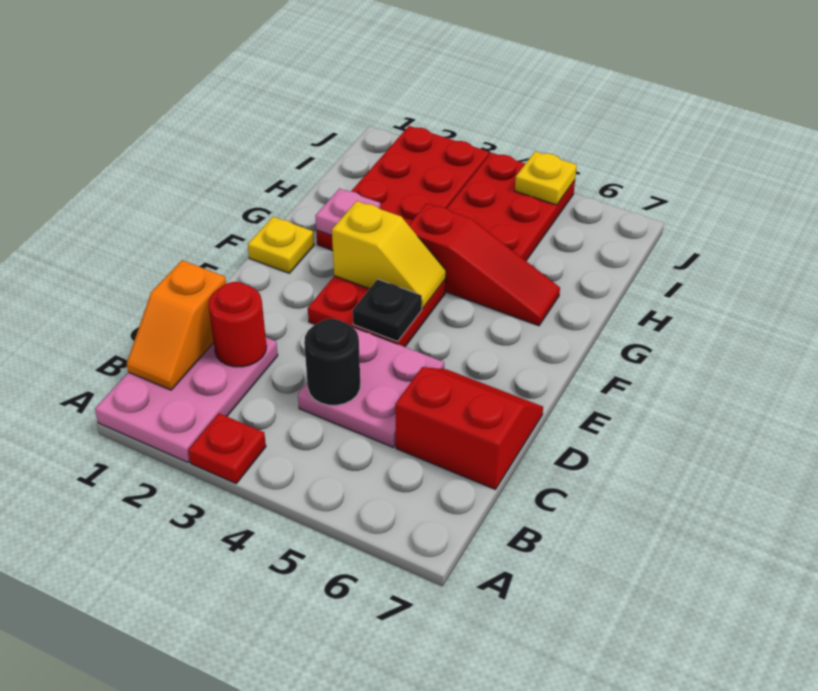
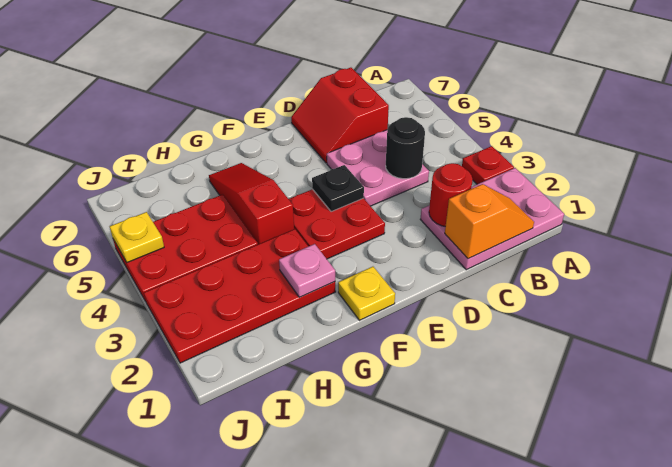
yellow slope F3:F4 level 2 top 3 -> none

